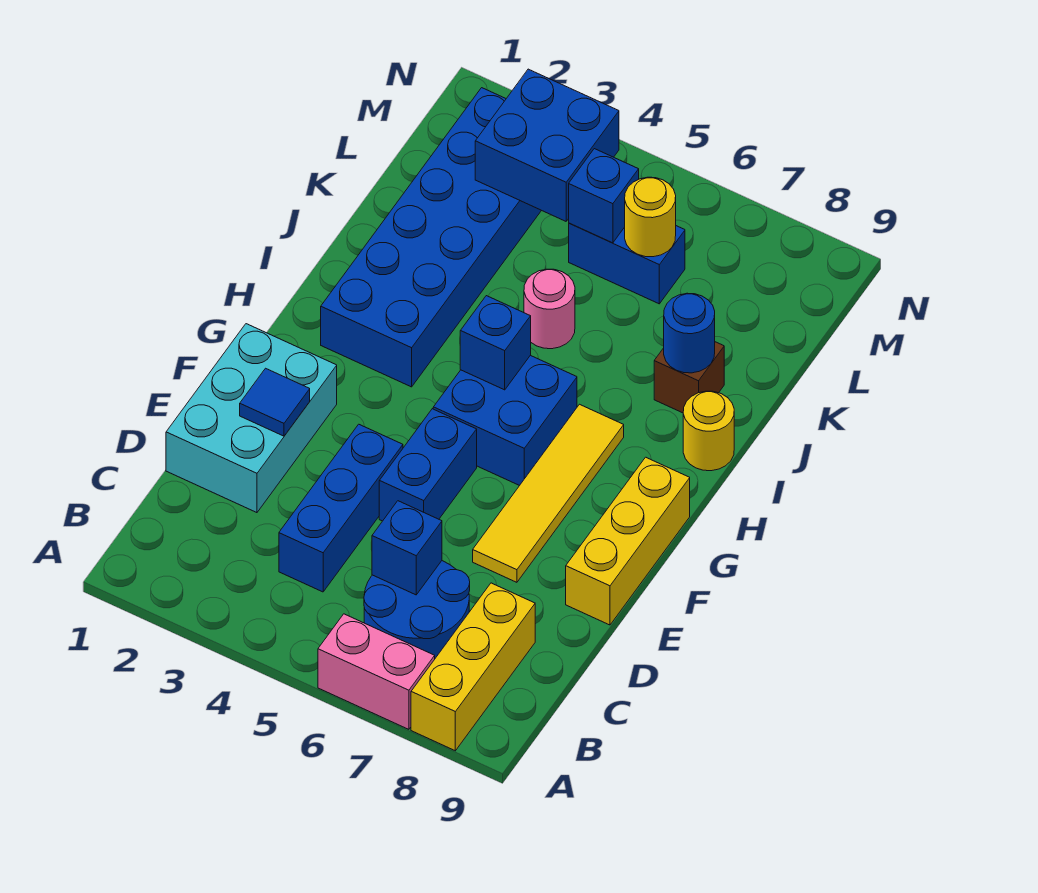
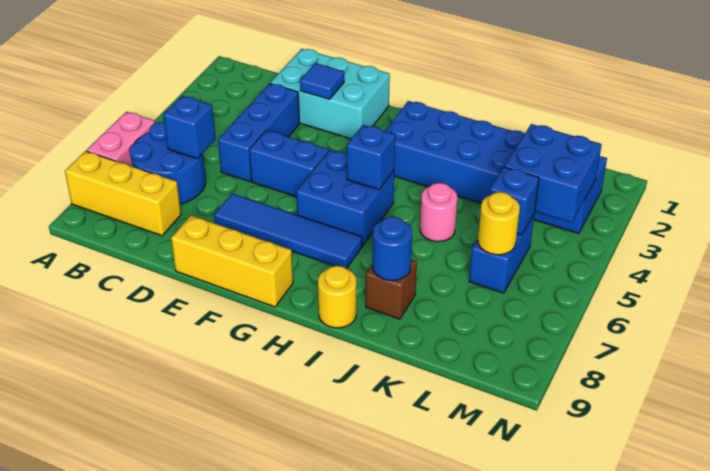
blue brick C4:E4 level 1 -> blue brick D3:D5 level 1
yellow tile E7:H7 level 1 -> blue tile E7:H7 level 1

